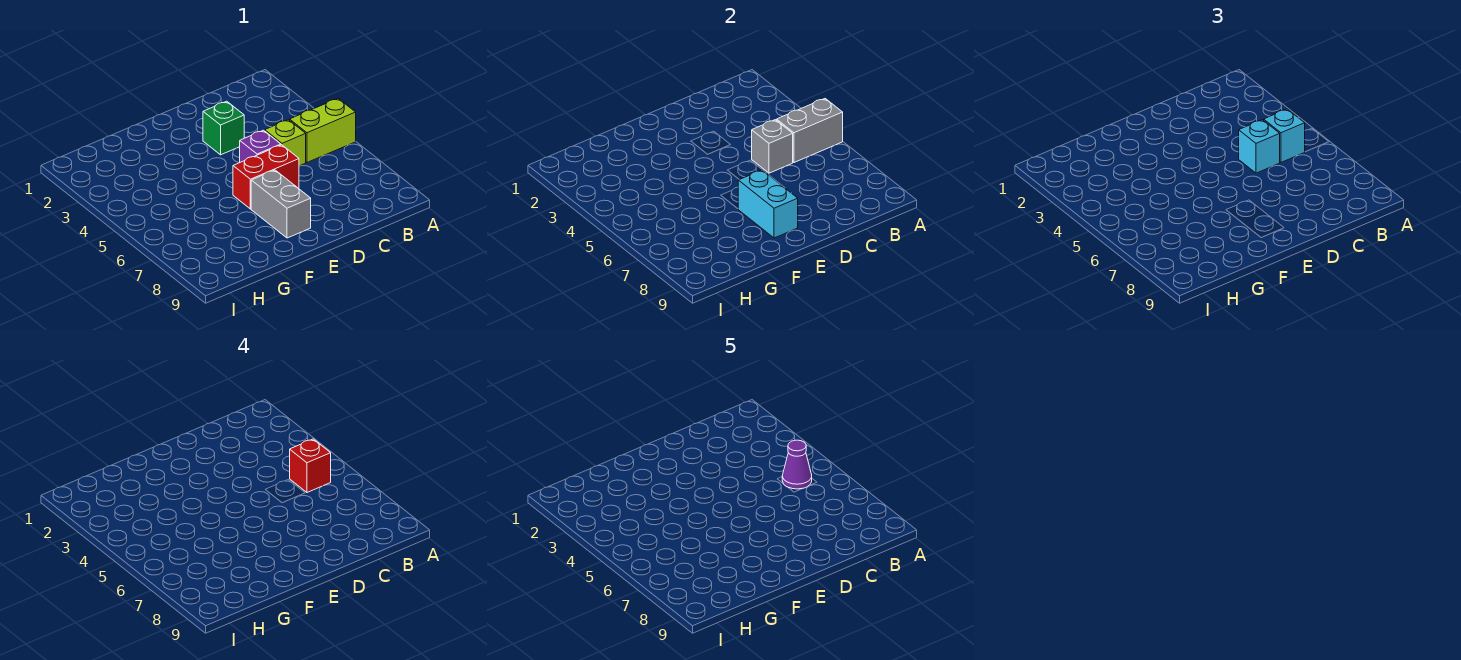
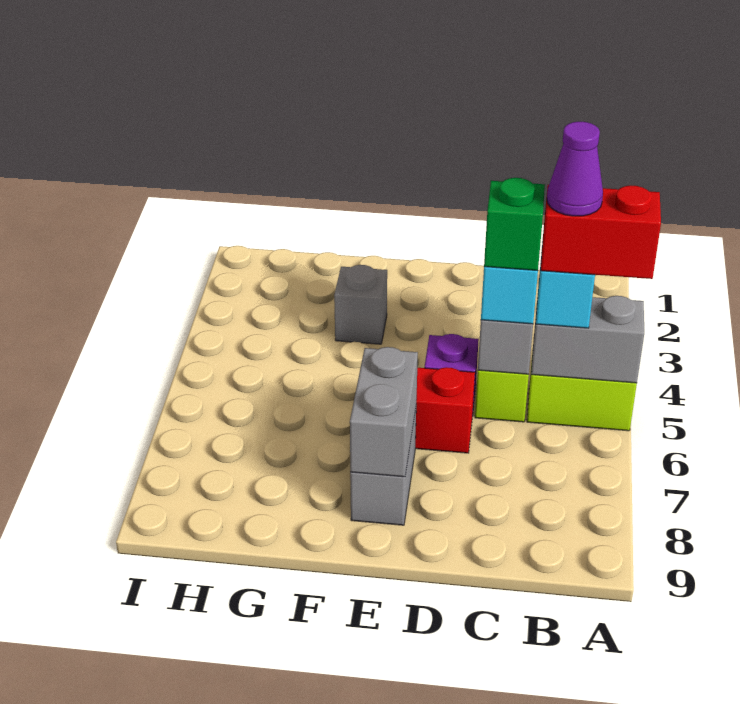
red brick B5 level 4 -> red brick A5:B5 level 4
green brick D3 level 1 -> green brick C5 level 4
cyan brick E7:E8 level 2 -> grey brick E7:E8 level 2
none -> grey brick F3 level 1

